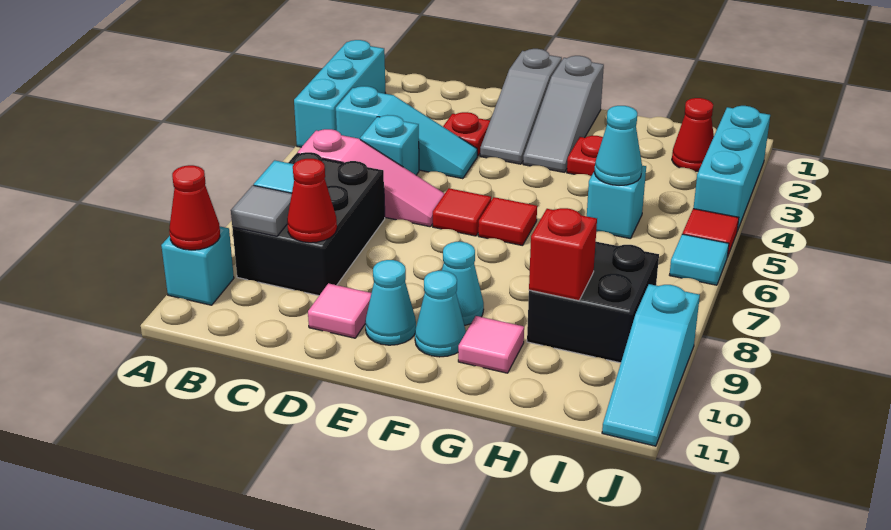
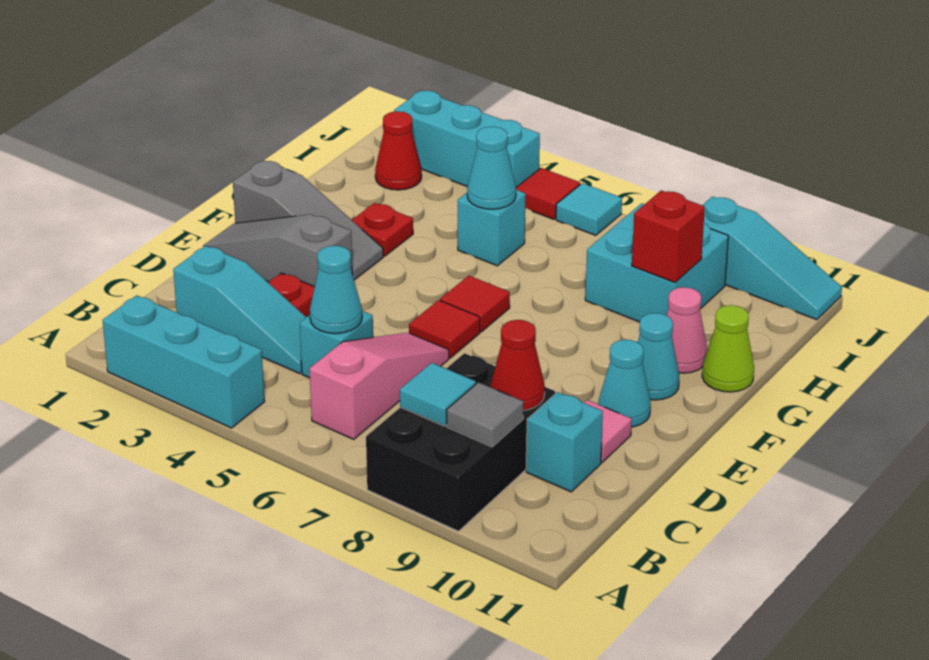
cyan brick A10 level 1 -> cyan brick C10 level 1
red cone A10 level 2 -> none
cyan slope B4:D4 level 1 top B -> cyan slope C2:C4 level 1 top 2
black brick B7:C9 level 1 -> black brick A8:C9 level 1
grey slope E1:E3 level 1 top 1 -> grey slope E1:E3 level 1 top 3
cyan cone F9 level 1 -> cyan cone C5 level 2
pink tile G10 level 1 -> pink cone G10 level 1
none -> lime cone G11 level 1
black brick H8:I9 level 1 -> cyan brick H8:I9 level 1

